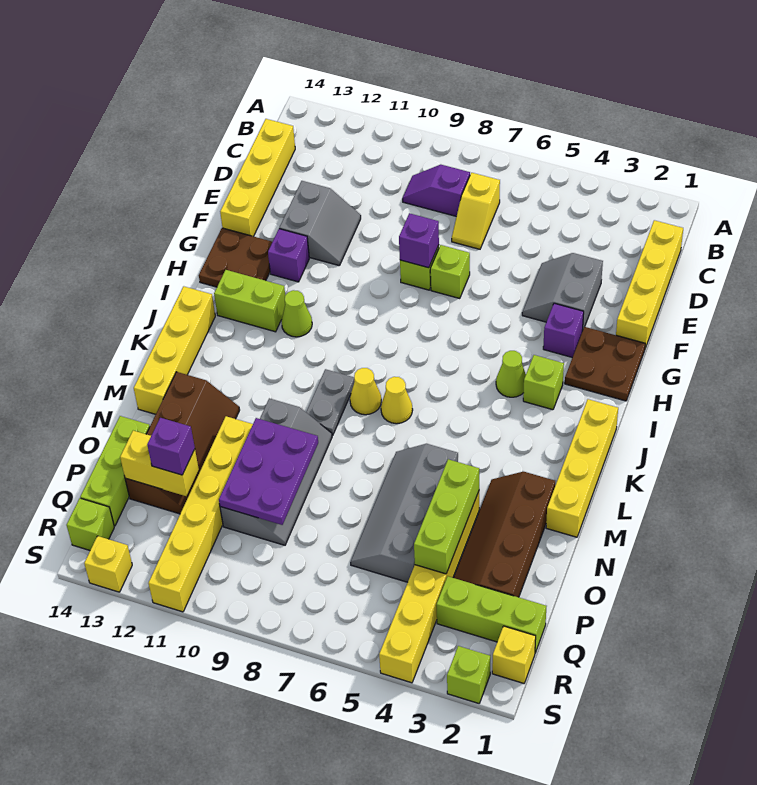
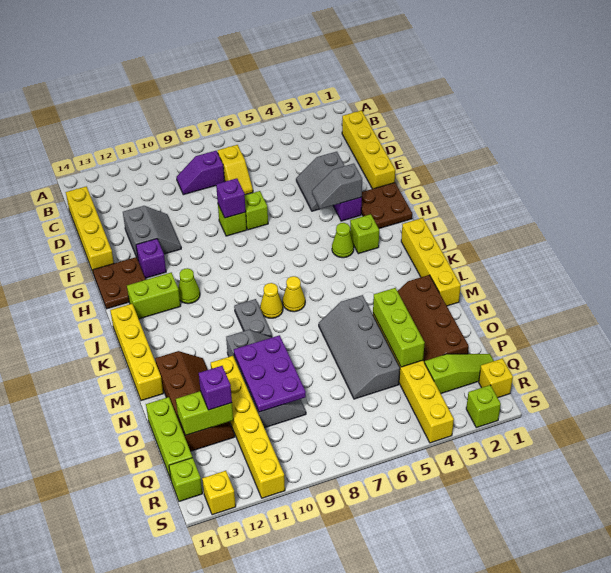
none -> grey slope G3:G4 level 2 top 3
yellow brick P12:P13 level 2 -> lime brick P12:P13 level 2
lime brick Q1:Q3 level 1 -> lime slope Q1:Q3 level 1 top 3

